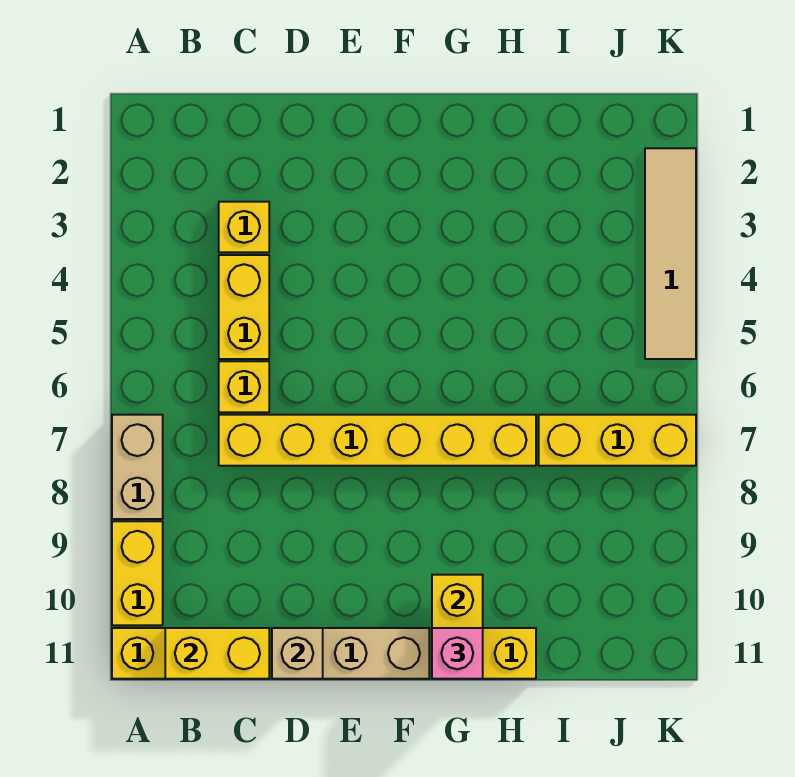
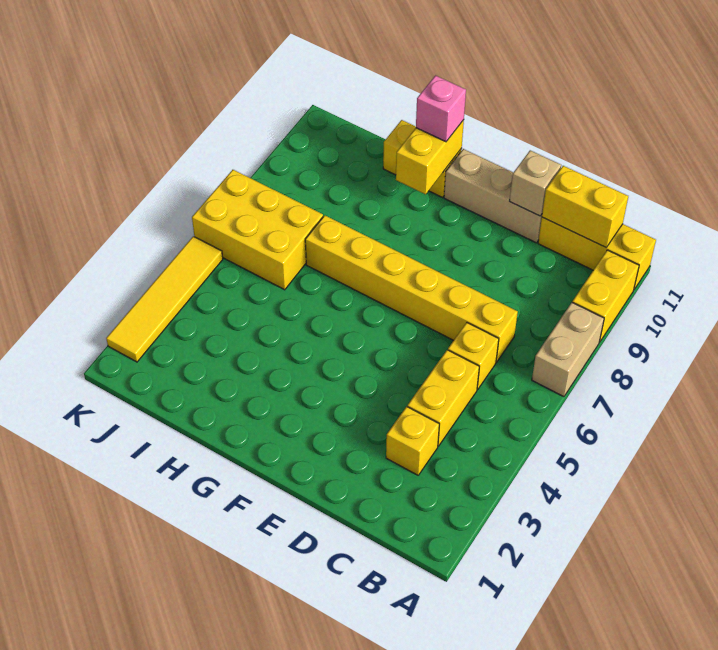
yellow brick I7:K7 level 1 -> yellow brick I6:K7 level 1
tan tile K2:K5 level 1 -> yellow tile K2:K5 level 1

